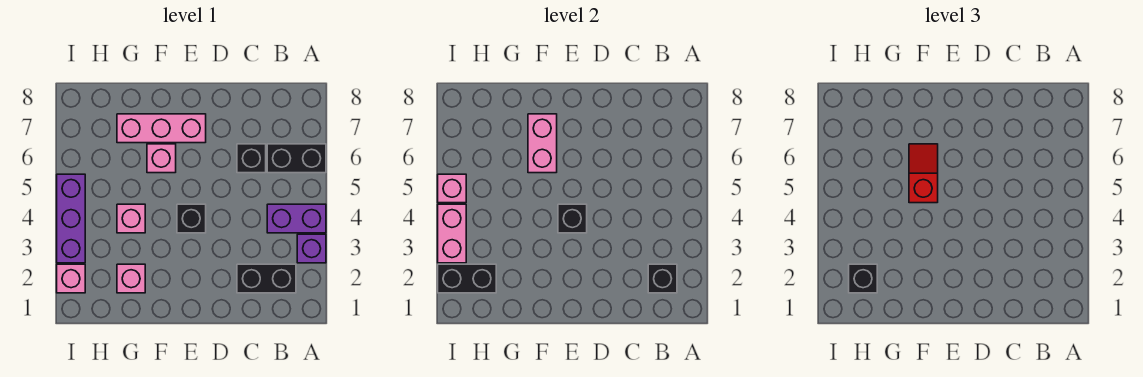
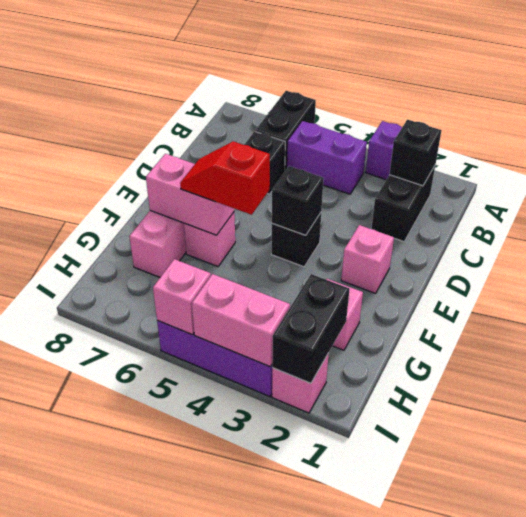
purple brick A4:B4 level 1 -> purple brick B4:B5 level 1
pink brick G4 level 1 -> pink brick E2 level 1
black brick H2 level 3 -> none

